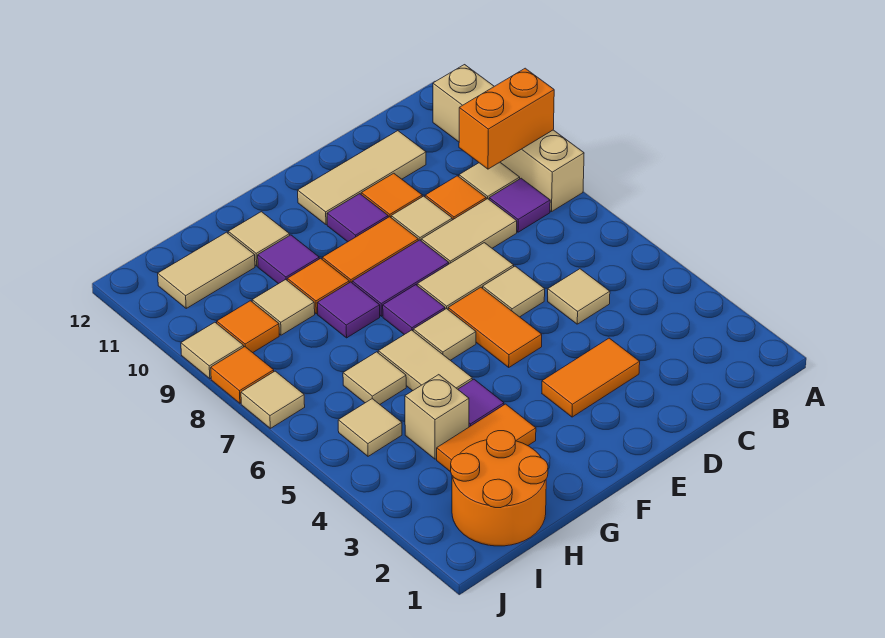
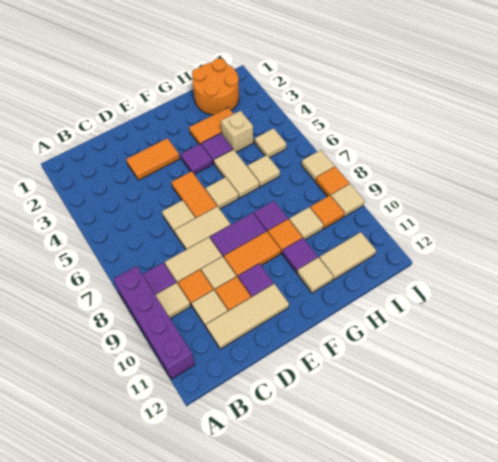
tan brick A8:A11 level 1 -> purple brick A8:A11 level 1
orange brick A9:B9 level 2 -> none
tan tile C5 level 1 -> tan tile C10 level 1
purple tile F7 level 1 -> purple tile F4 level 1

